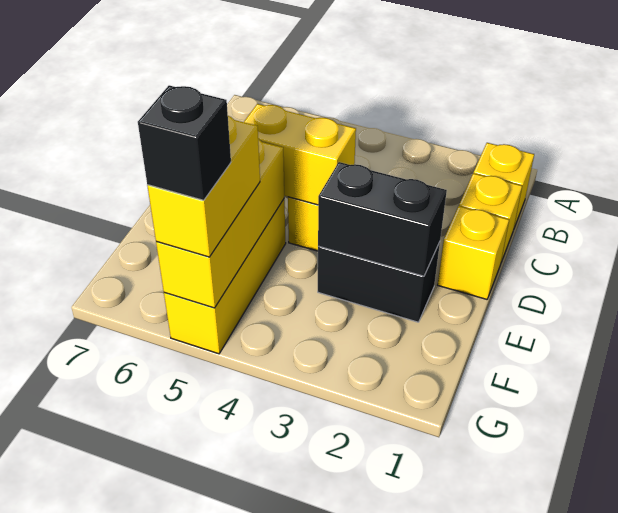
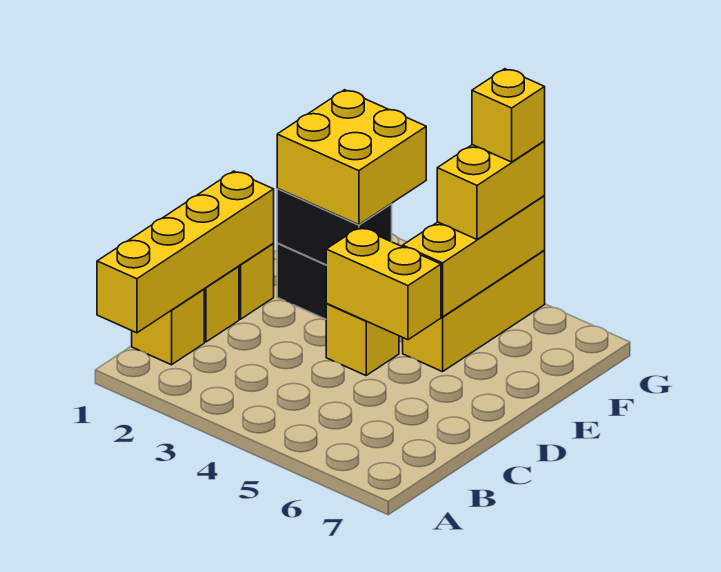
none -> yellow brick A1:D1 level 2
none -> yellow brick E2:F3 level 3
black brick G5 level 4 -> yellow brick G5 level 4

